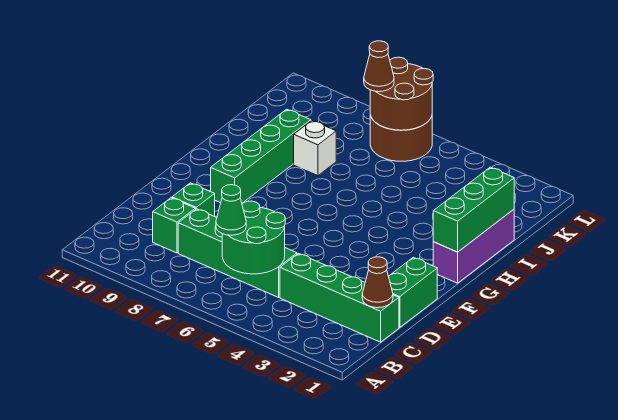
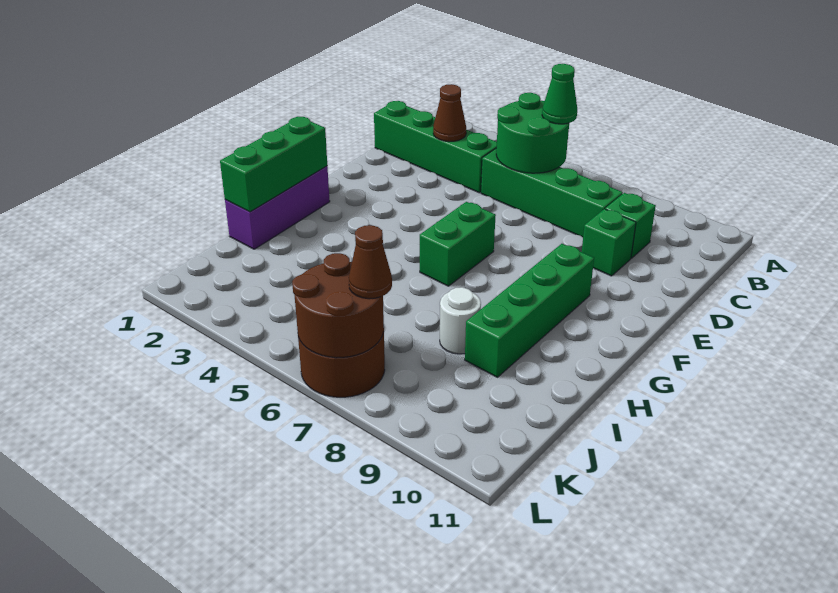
brown cone C1 level 2 -> brown cone C3 level 2
green brick D1:E1 level 1 -> green brick F6:G6 level 1
white brick I8 level 1 -> white round brick I8 level 1

